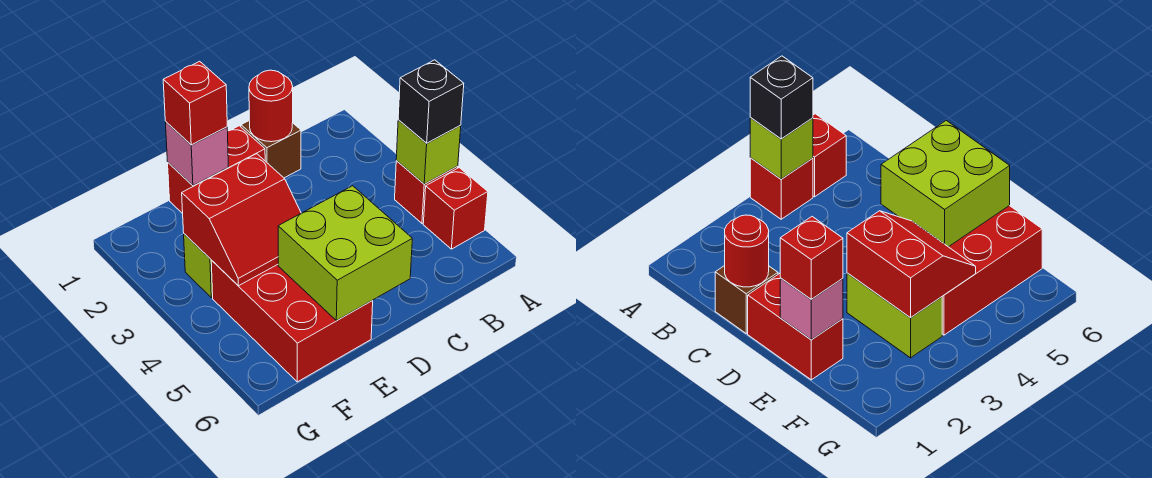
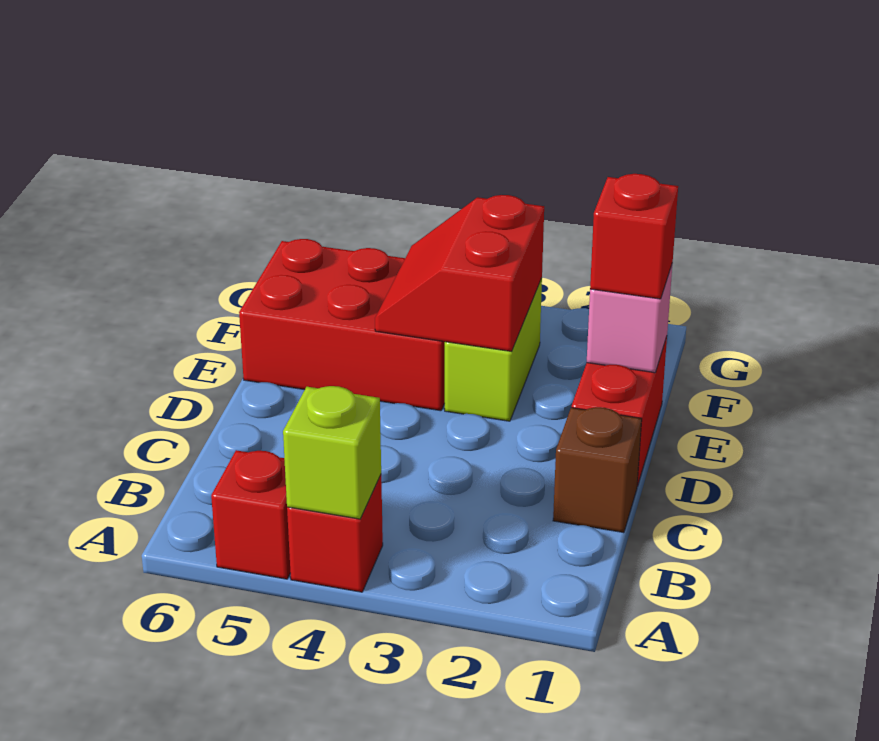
black brick A4 level 3 -> none
red round brick C1 level 2 -> none
lime brick D5:E6 level 2 -> none

